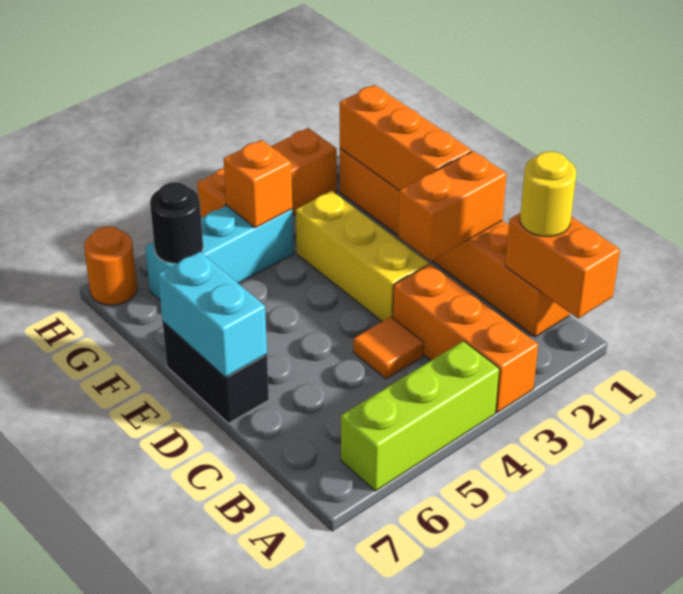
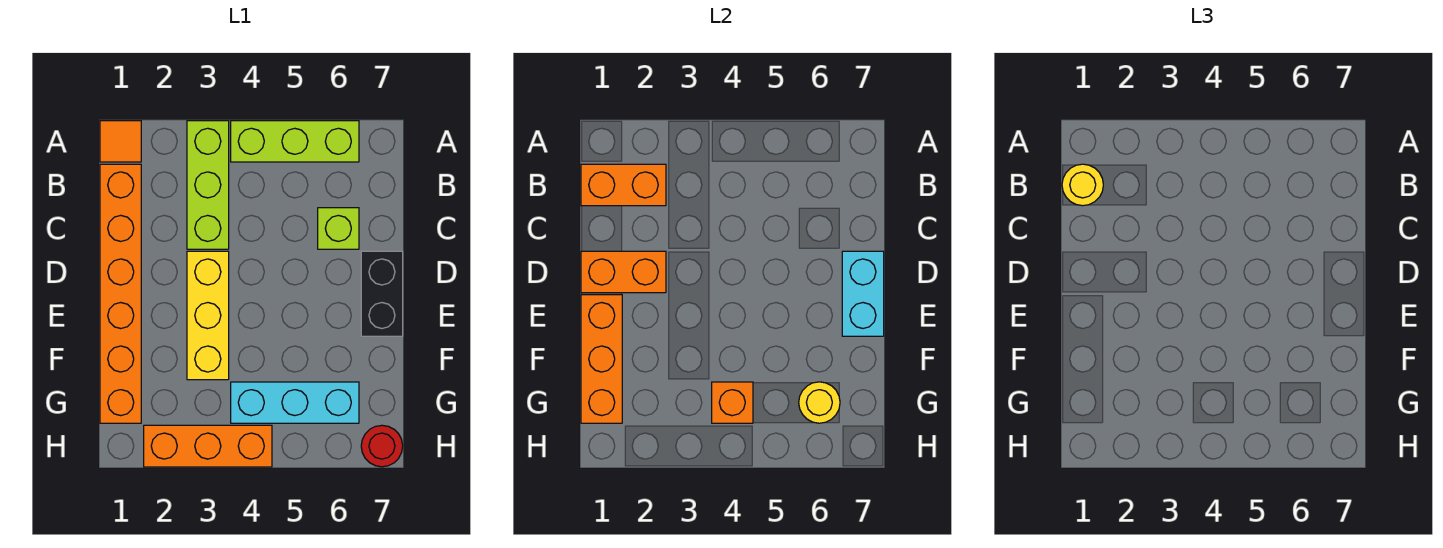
orange brick A1:B1 level 2 -> orange brick B1:B2 level 2
orange brick A3:C3 level 1 -> lime brick A3:C3 level 1
orange tile C4 level 1 -> orange tile A1 level 1
none -> lime brick C6 level 1
black round brick G6 level 2 -> yellow round brick G6 level 2
orange round brick H7 level 1 -> red round brick H7 level 1

